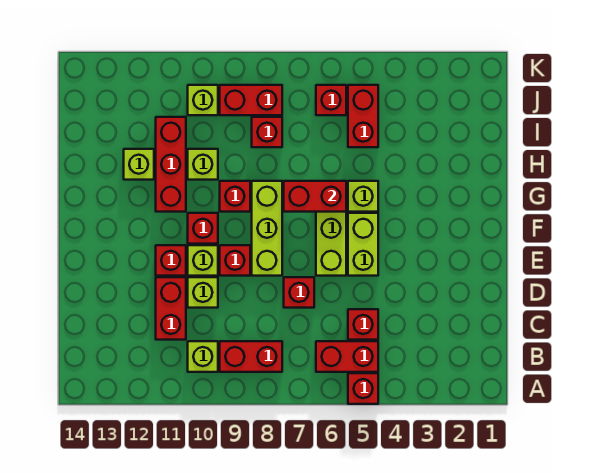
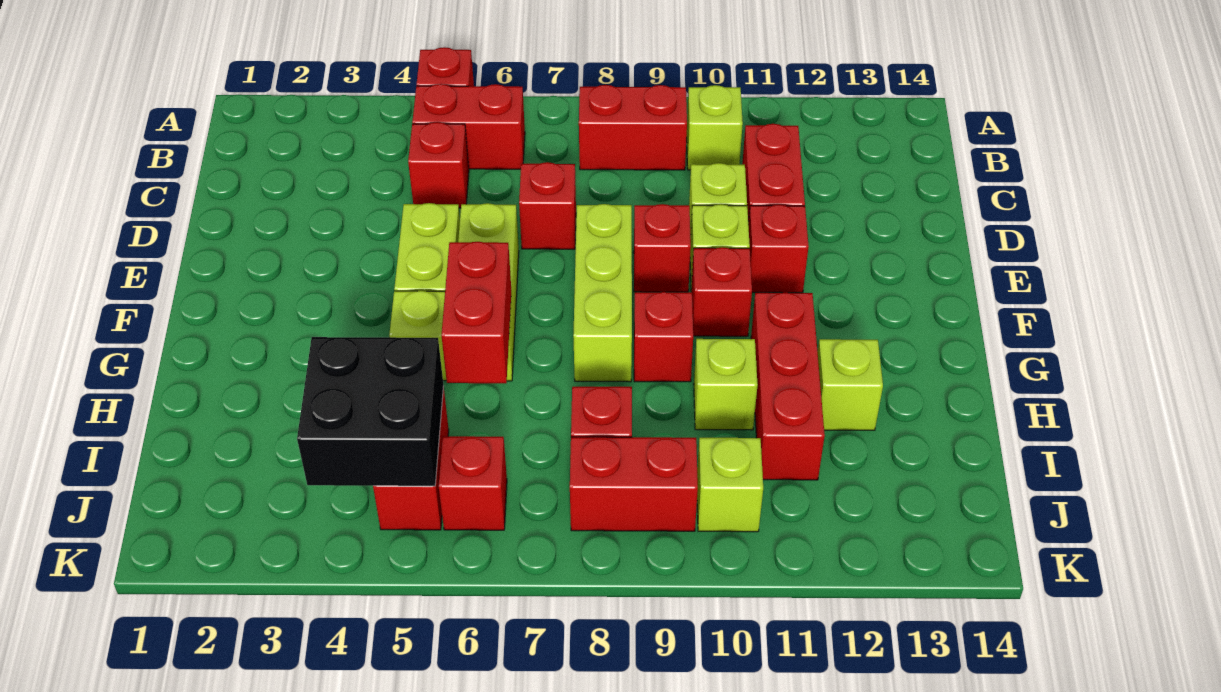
red brick G6:G7 level 2 -> red brick G6:H6 level 2
none -> black brick I4:J5 level 2

